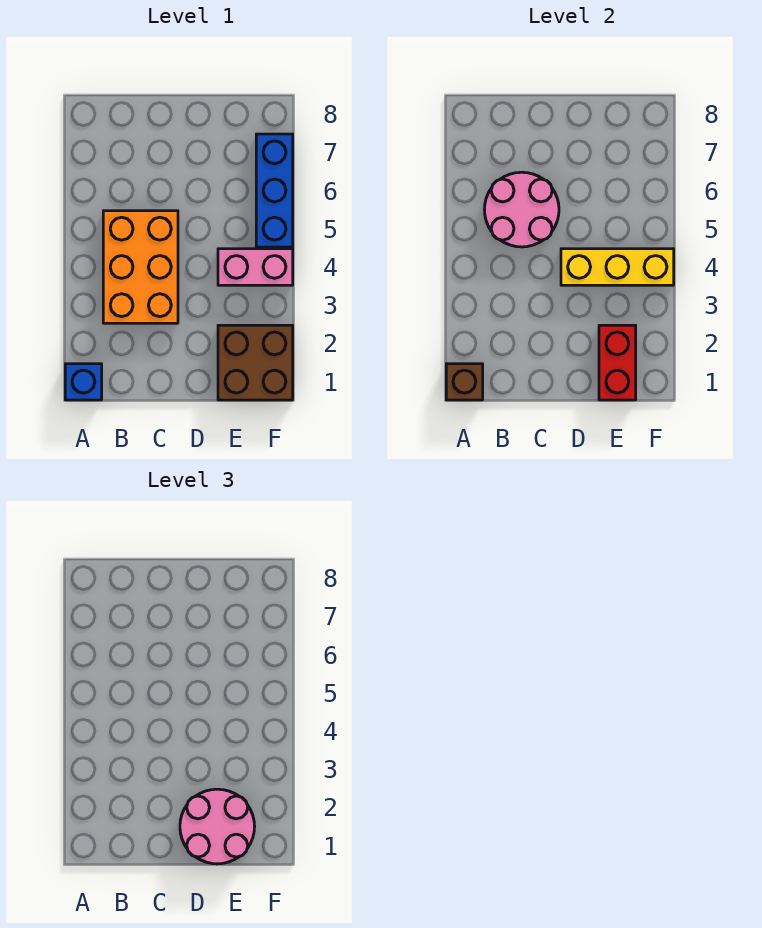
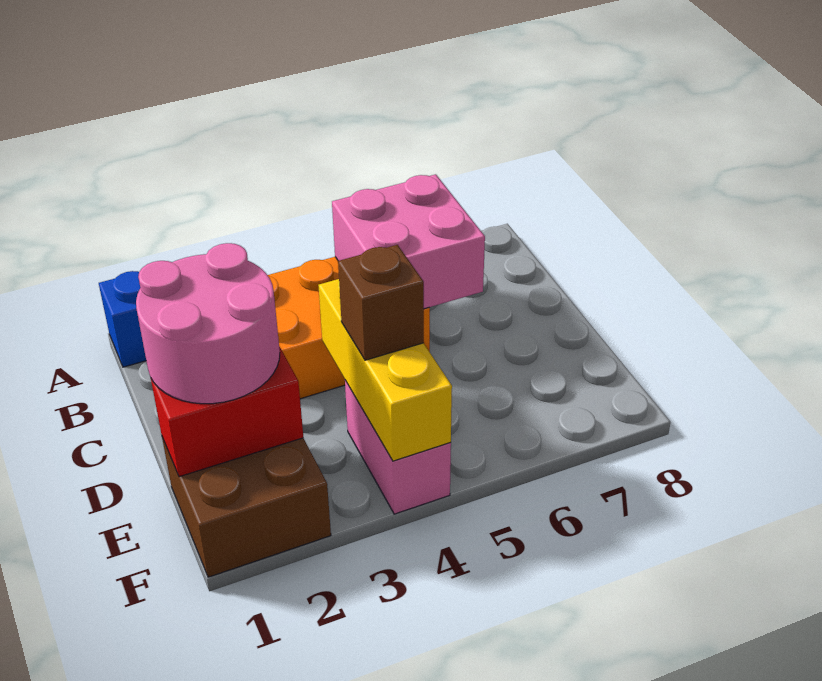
brown brick A1 level 2 -> brown brick E4 level 3
pink round brick B5:C6 level 2 -> pink brick B5:C6 level 2
blue brick F5:F7 level 1 -> none

